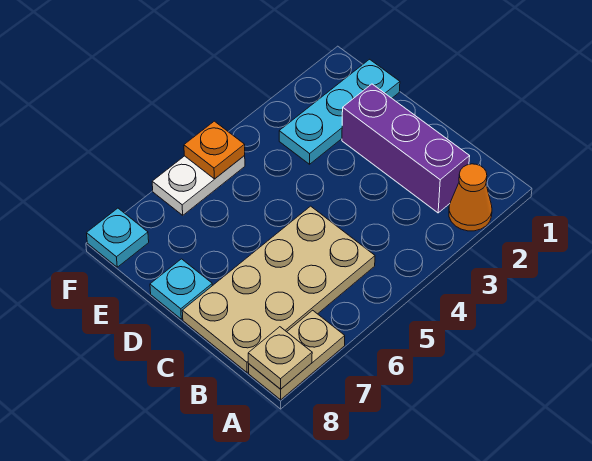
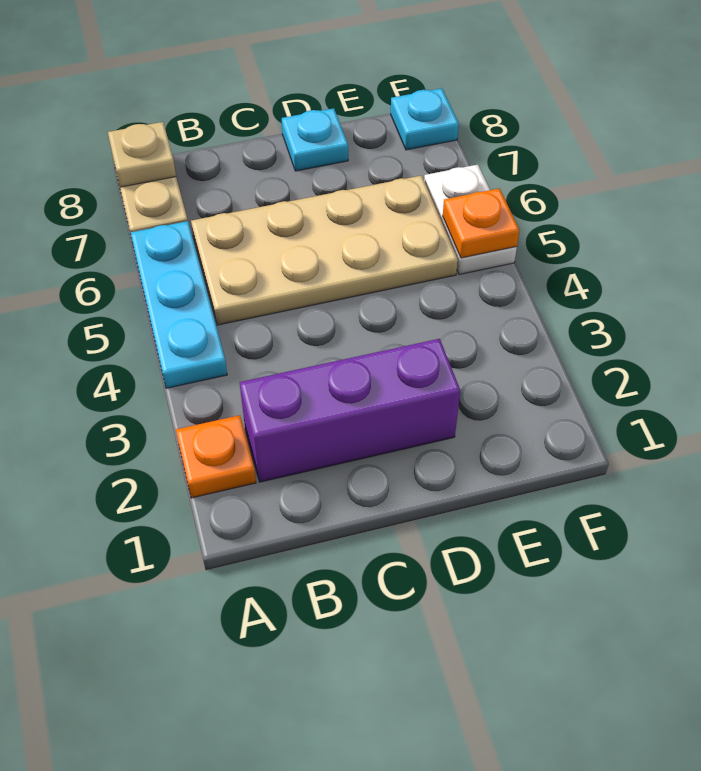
orange cone A2 level 1 -> orange plate A2 level 1
tan plate B5:C8 level 1 -> tan plate B5:E6 level 1
cyan plate E1:E3 level 1 -> cyan plate A4:A6 level 1

